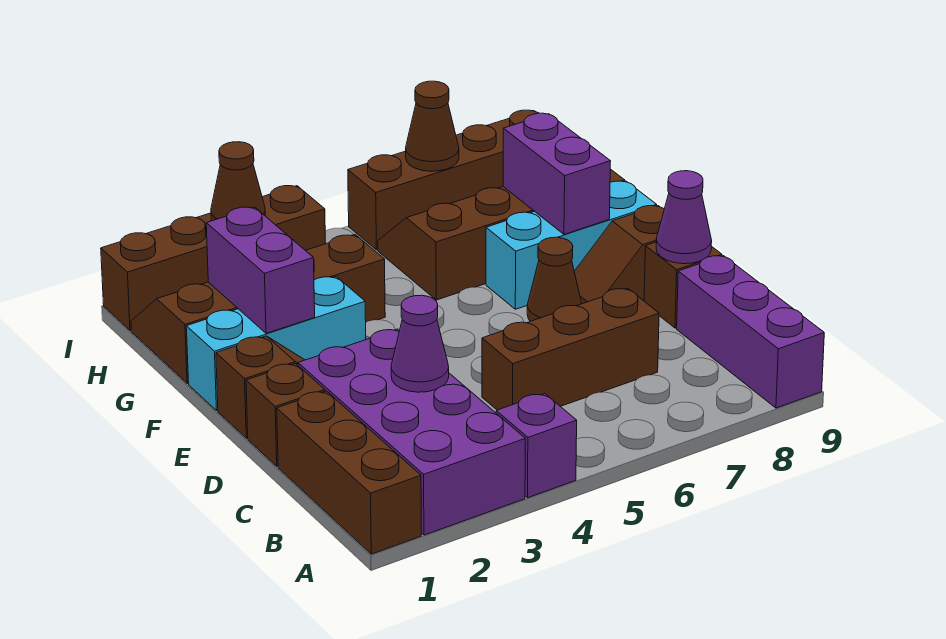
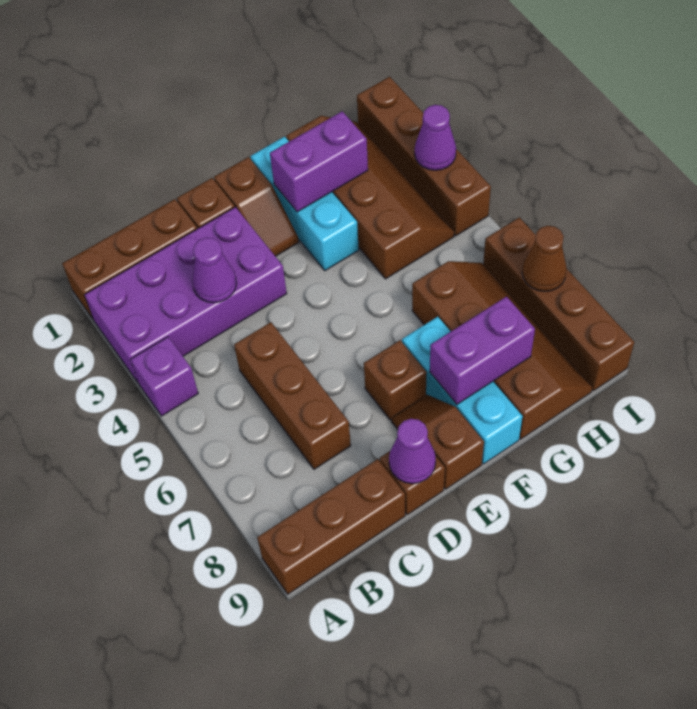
purple brick A9:C9 level 1 -> brown brick A9:C9 level 1
brown cone E7 level 1 -> brown brick E7 level 1
brown cone I3 level 2 -> purple cone I3 level 2

